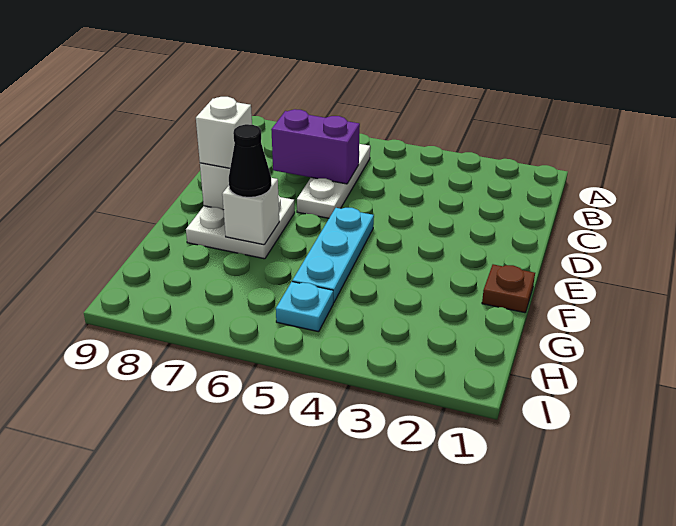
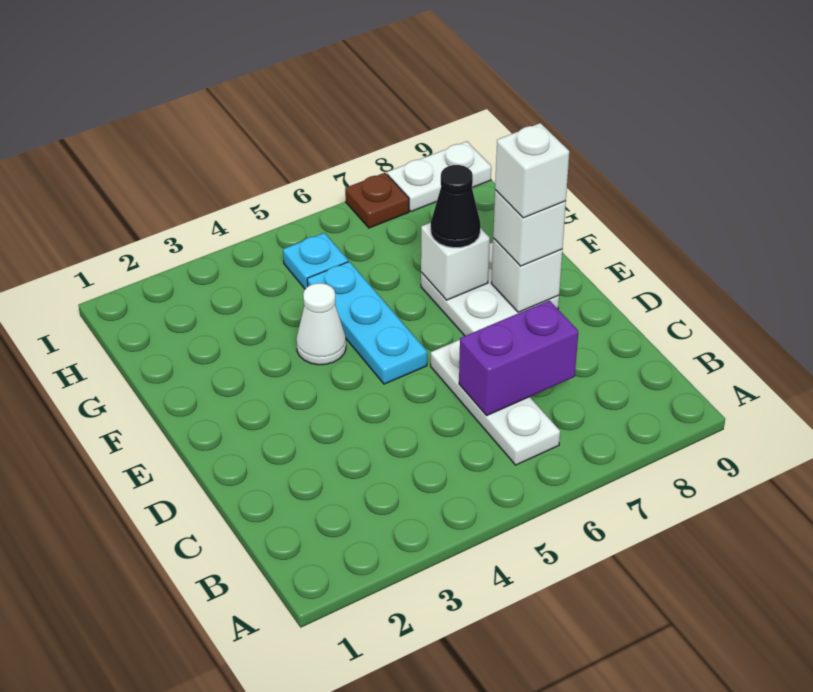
none -> white brick E8 level 4
brown plate F1 level 1 -> brown plate I7 level 1
none -> white cone F4 level 1
none -> white plate I8:I9 level 1

